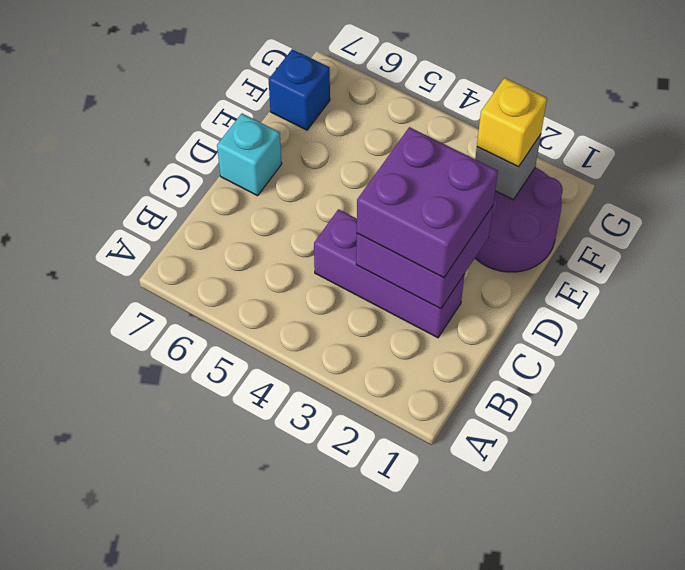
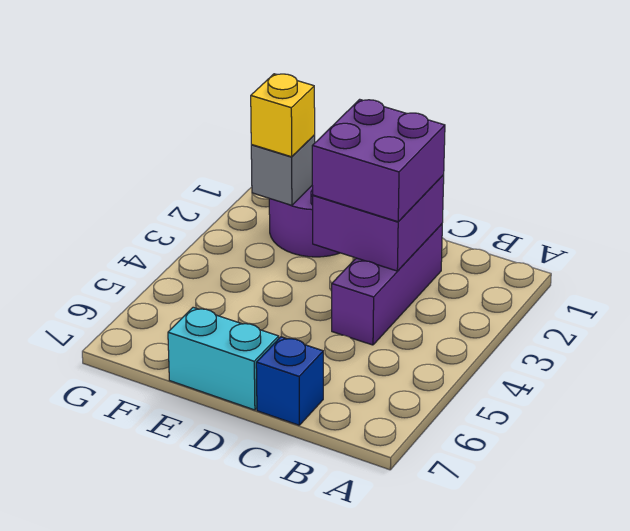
cyan brick D7 level 1 -> cyan brick D7:E7 level 1
blue brick F7 level 1 -> blue brick C7 level 1

